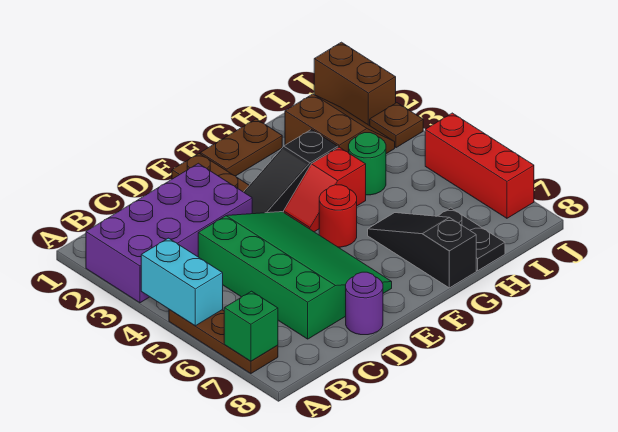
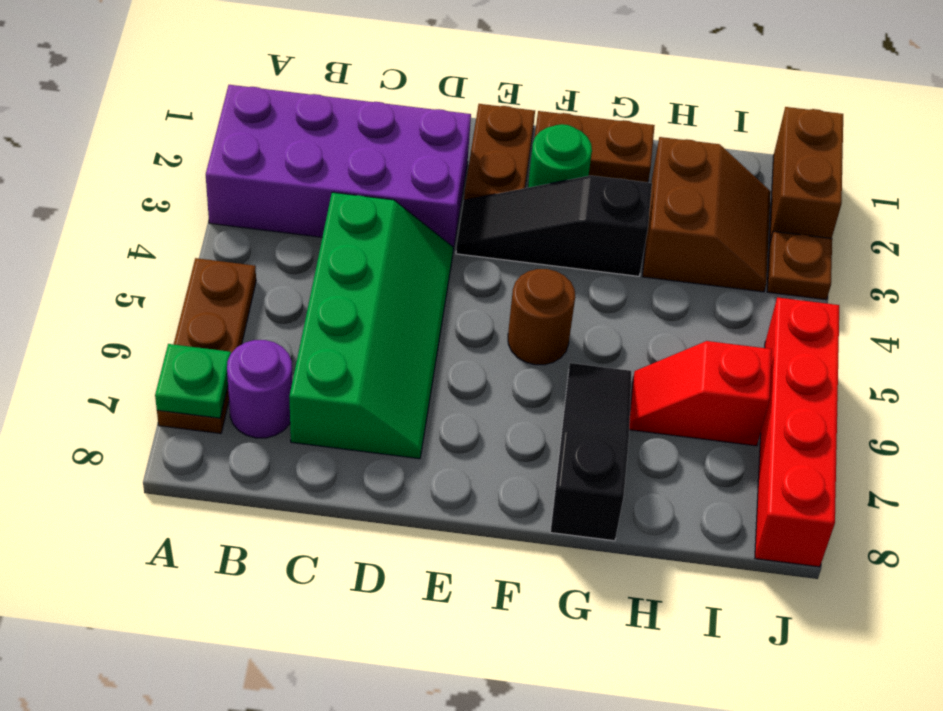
cyan brick A4:A5 level 2 -> none
green brick A7 level 2 -> green plate A7 level 2
green slope C4:E7 level 1 top C -> green slope C4:D7 level 1 top C
purple round brick D8 level 1 -> purple round brick B7 level 1
red slope F4:G4 level 1 top G -> red slope H6:I6 level 1 top I
red round brick F5 level 1 -> brown round brick F5 level 1
green round brick H4 level 1 -> green round brick F2 level 1
black plate H7:H8 level 1 -> none
red brick J5:J7 level 1 -> red brick J5:J8 level 1

